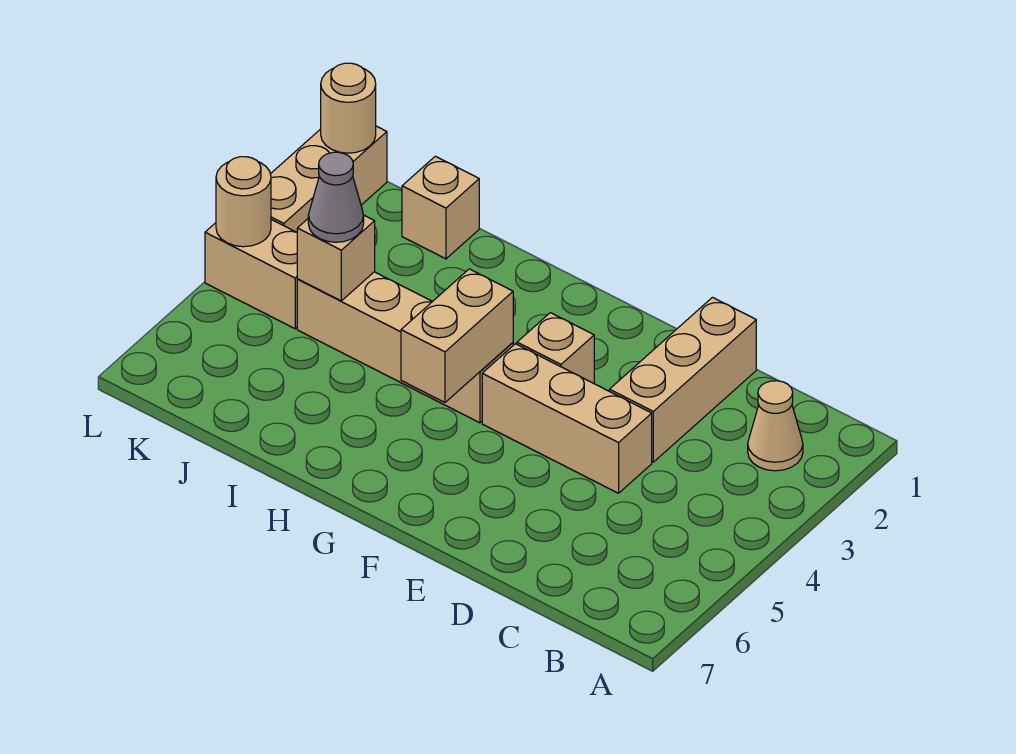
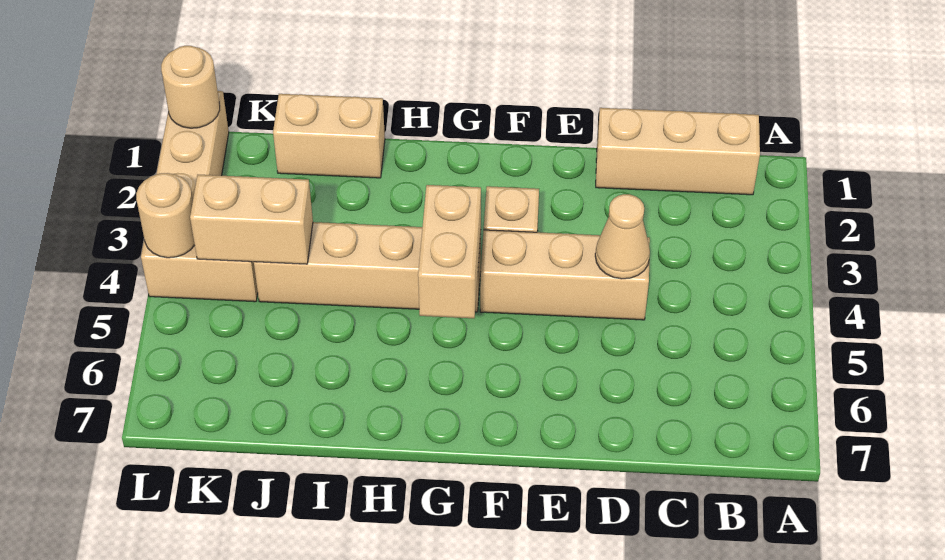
tan cone B2 level 1 -> tan cone D4 level 2
tan brick D1:D3 level 1 -> tan brick B1:D1 level 1
tan brick J1 level 1 -> tan brick I1:J1 level 1
tan brick J4 level 2 -> tan brick J4:K4 level 2
grey cone J4 level 3 -> none

